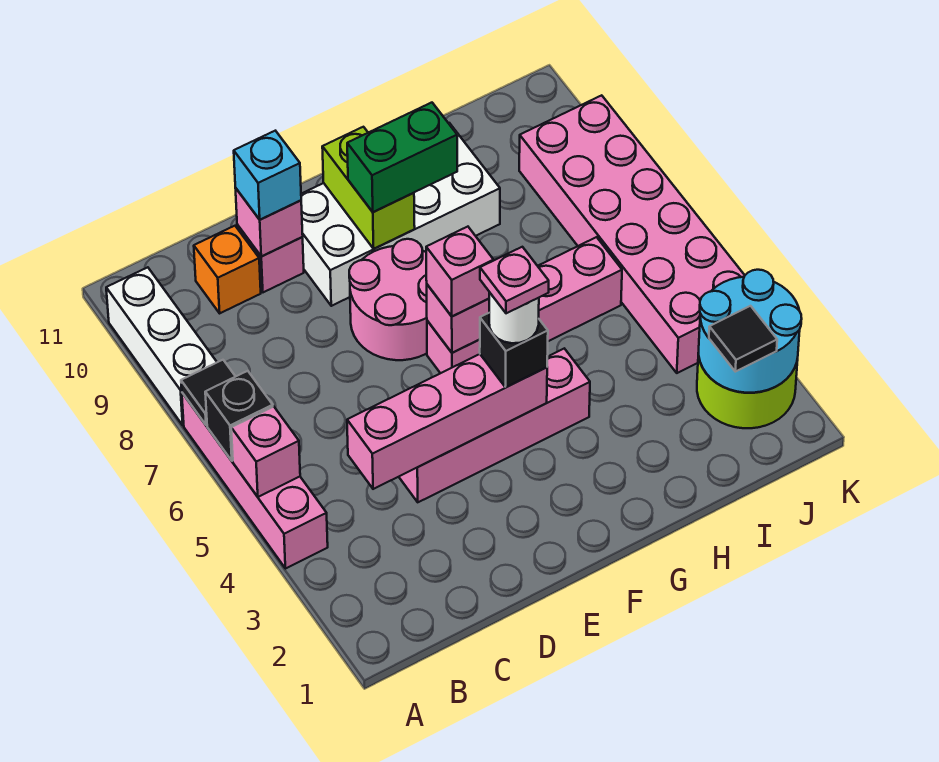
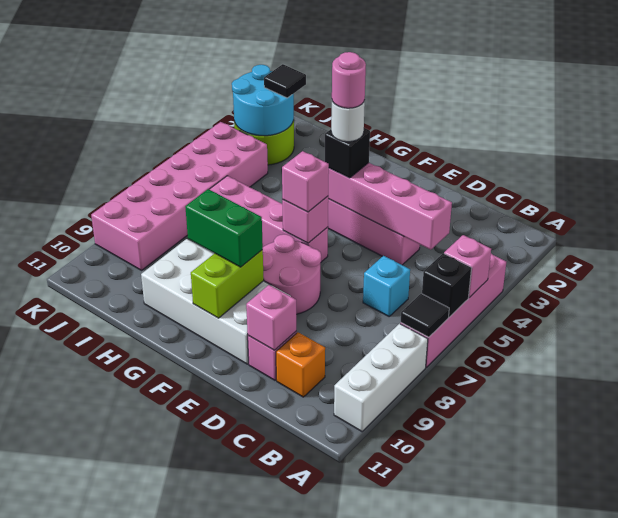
cyan brick D10 level 3 -> cyan brick C6 level 1
pink plate F4 level 5 -> pink round brick F4 level 5

